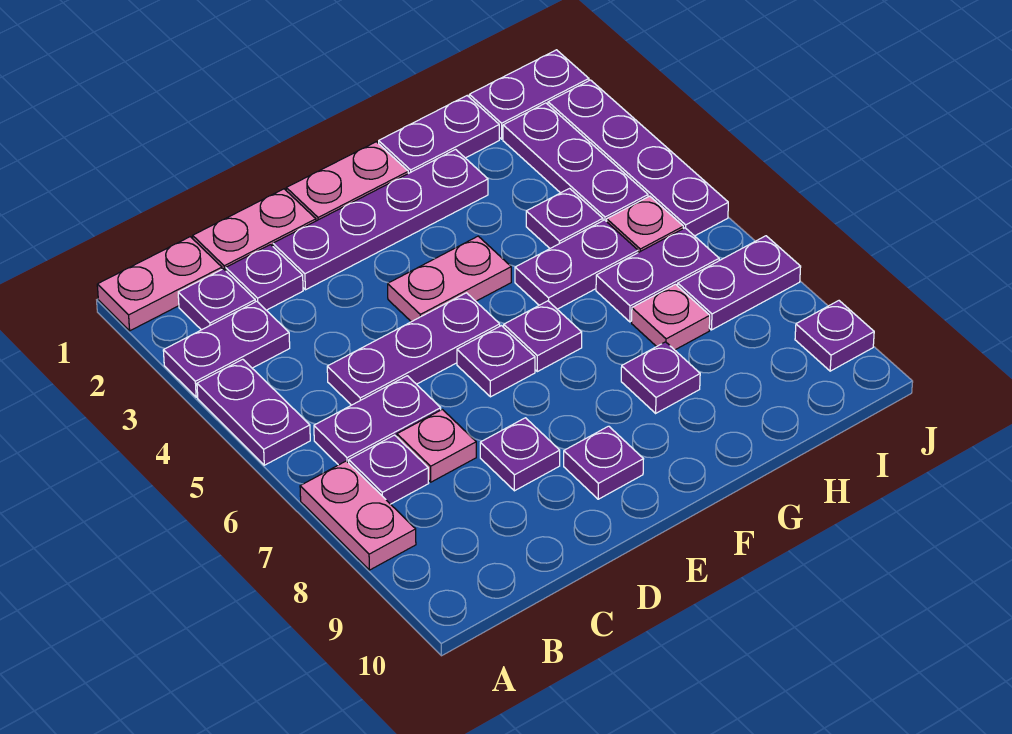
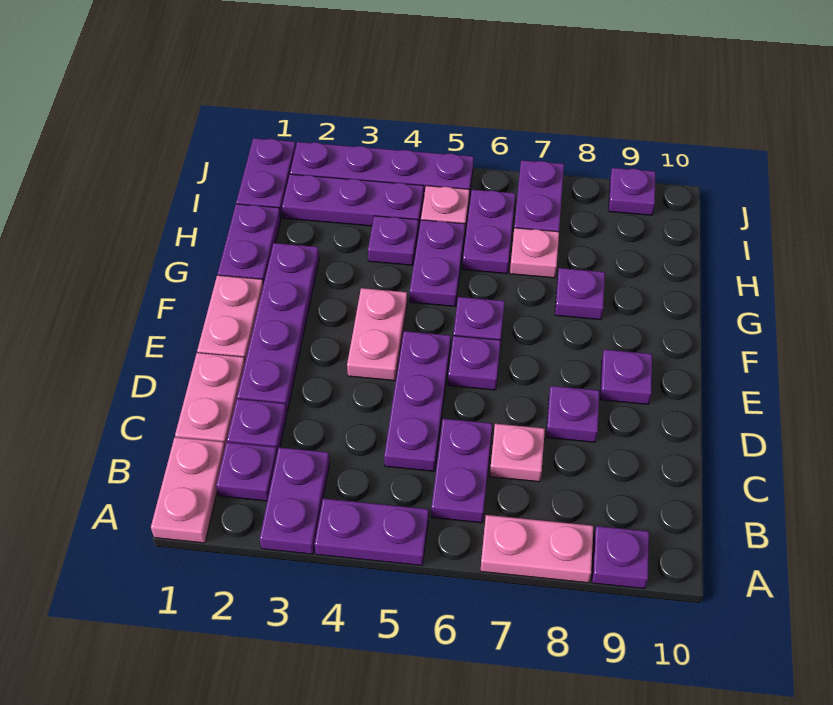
purple plate B7 level 1 -> purple plate A9 level 1

